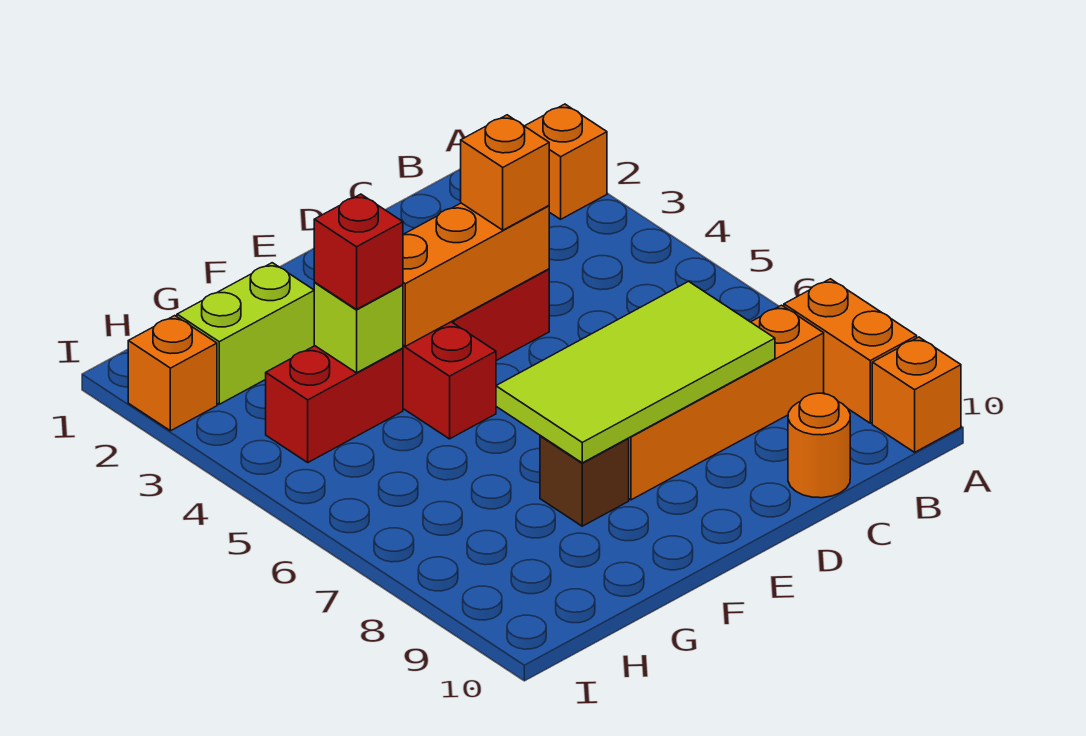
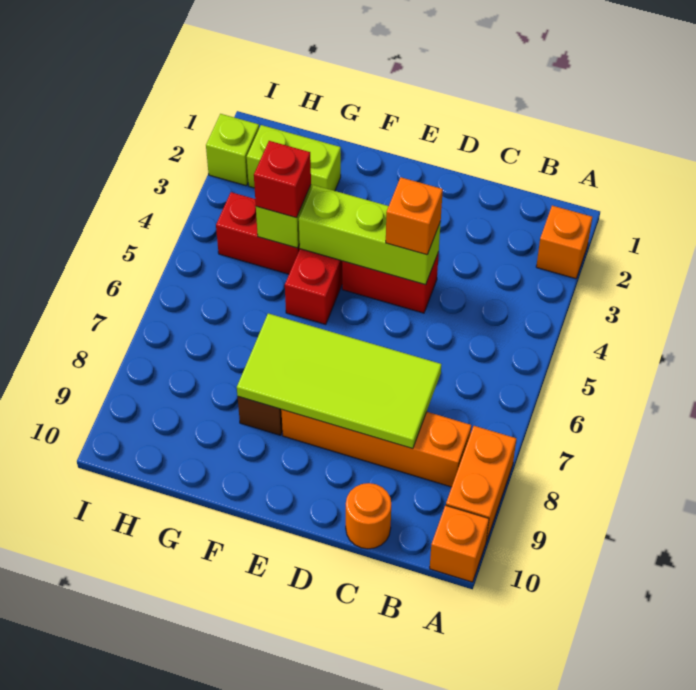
orange brick D4:F4 level 2 -> lime brick D4:F4 level 2
orange brick I2 level 1 -> lime brick I2 level 1

